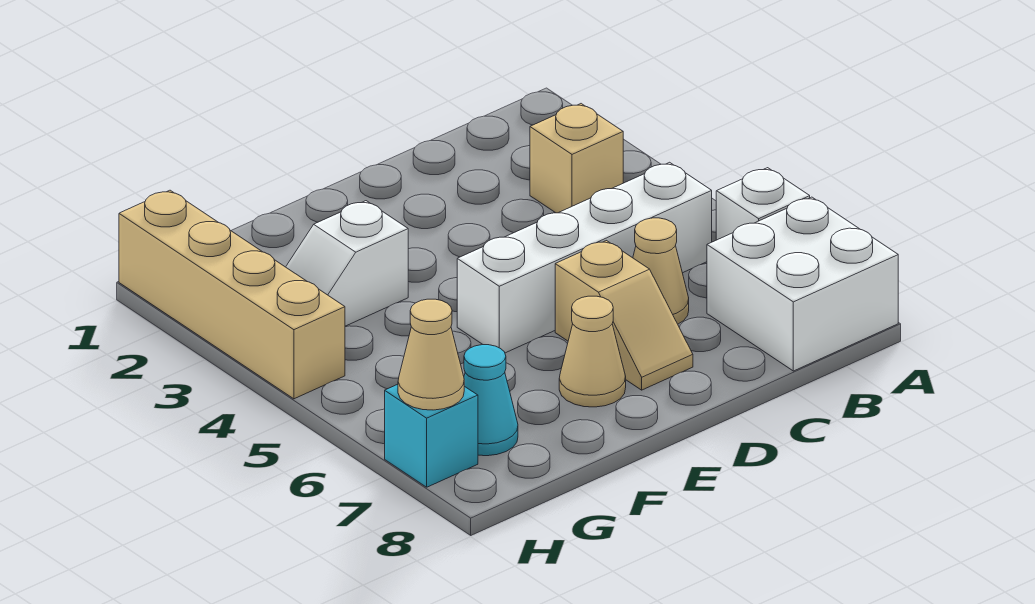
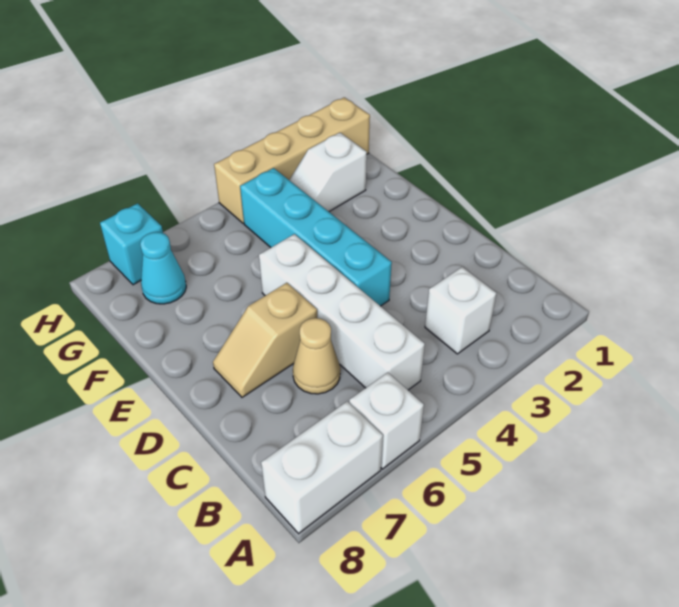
white brick A7:B8 level 1 -> white brick A7:A8 level 1
tan brick B3 level 1 -> white brick B3 level 1
none -> cyan brick D4:G4 level 1
tan cone E7 level 1 -> none
white slope F3:G3 level 1 top F -> white slope G2:G3 level 1 top 2
tan cone H7 level 2 -> none

